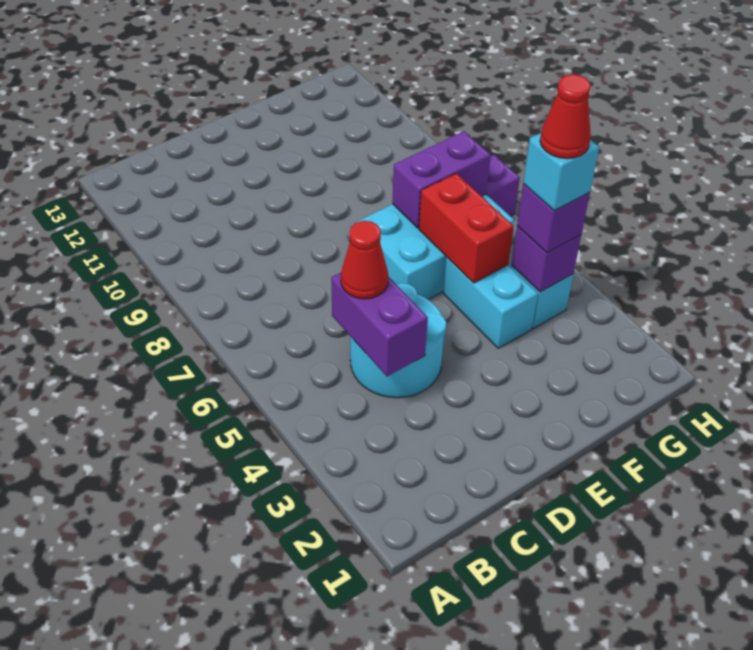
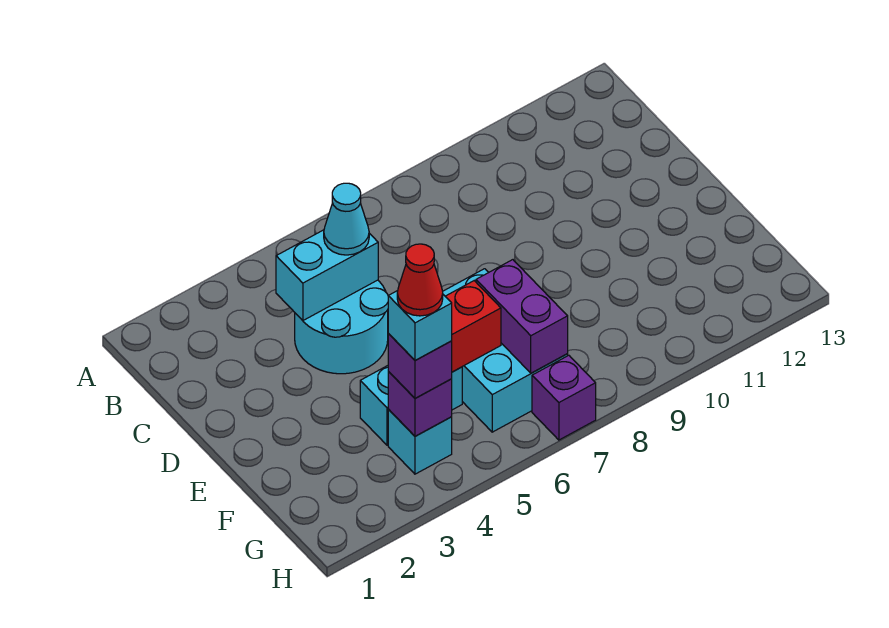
purple brick C4:C5 level 2 -> cyan brick C4:C5 level 2
red cone C5 level 3 -> cyan cone C5 level 3

